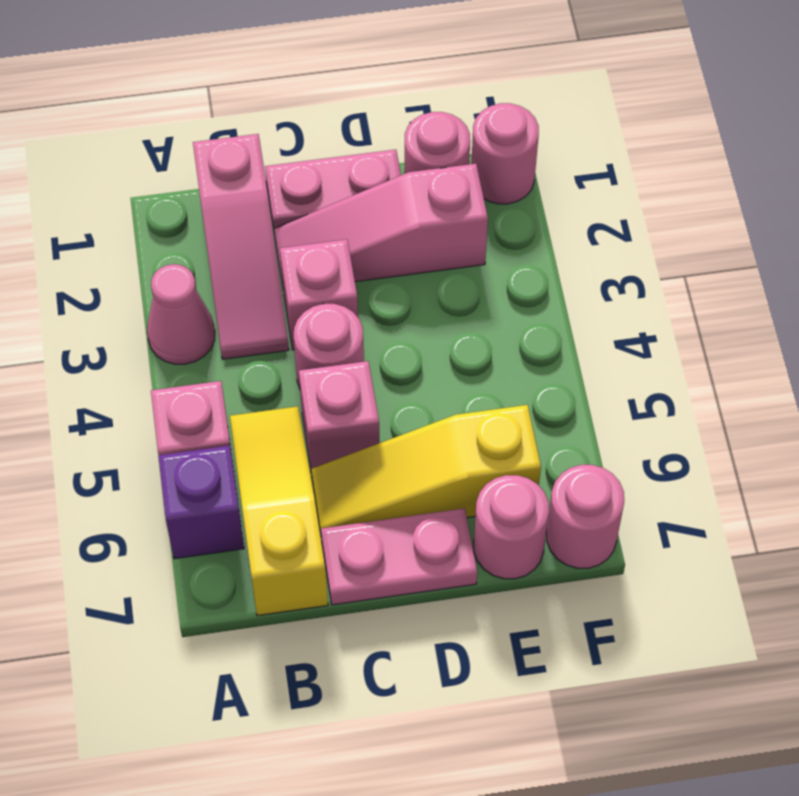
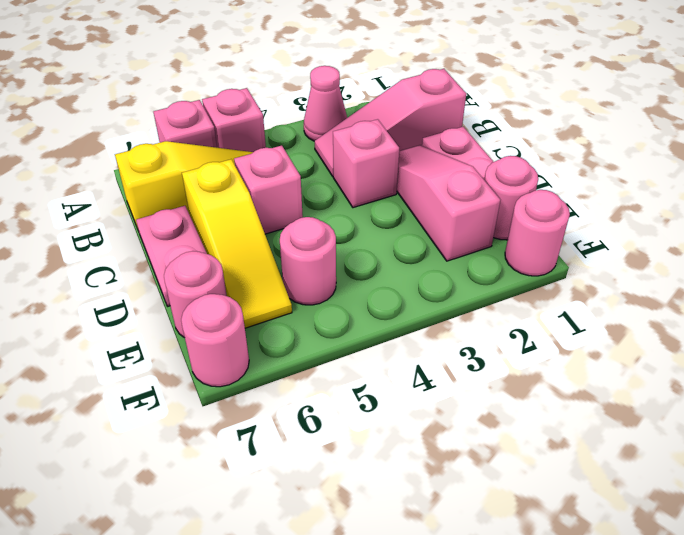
purple brick A6 level 1 -> pink brick A6 level 1
pink round brick C4 level 1 -> pink round brick E5 level 1
yellow slope C6:E6 level 1 top E -> yellow slope C6:E6 level 1 top C

